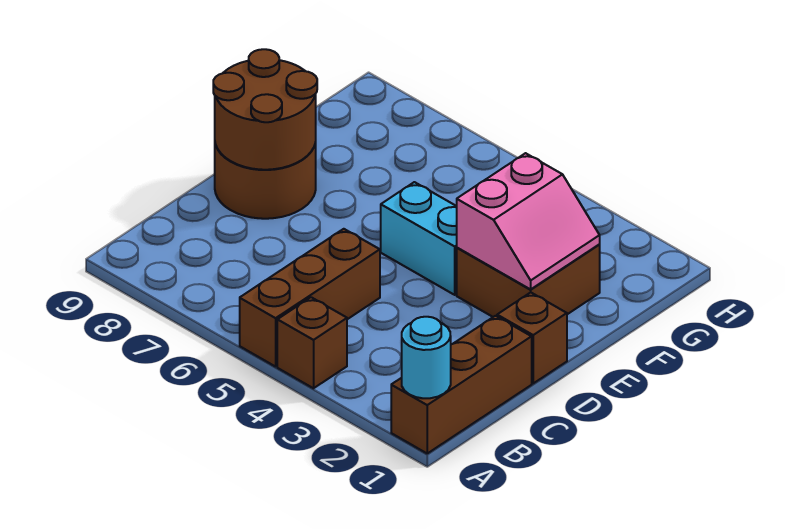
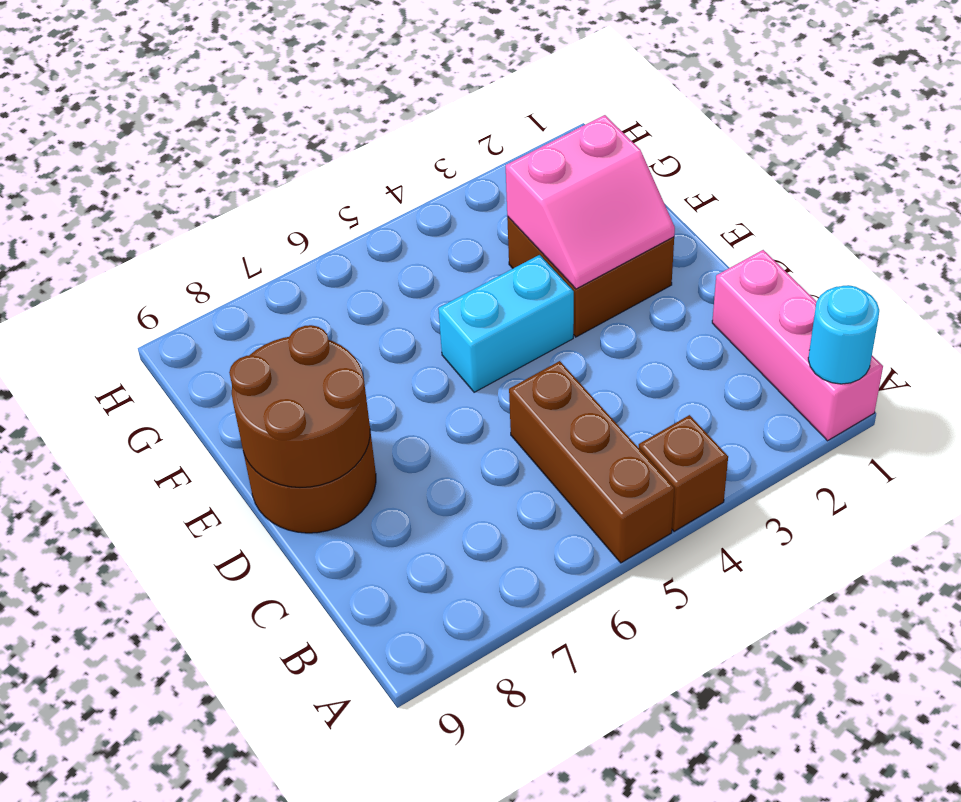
brown brick A1:C1 level 1 -> pink brick A1:C1 level 1
brown brick D1 level 1 -> none
pink slope E2:F3 level 2 top 3 -> pink slope E2:F3 level 2 top F

